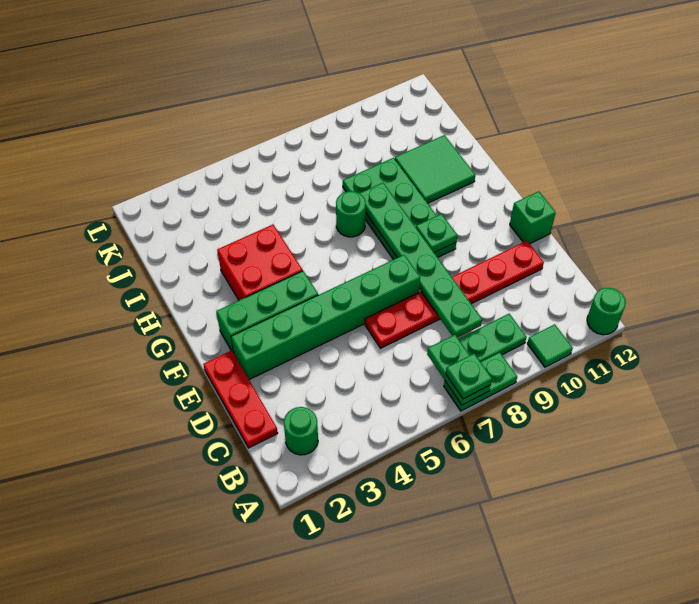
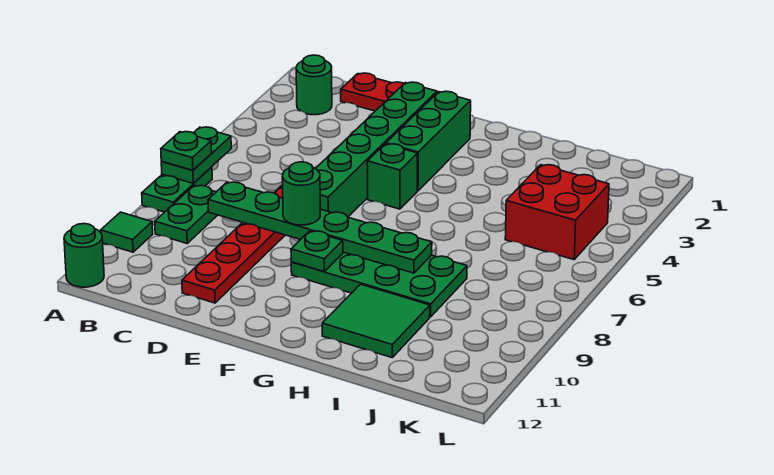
green plate A7:B7 level 2 -> green plate A6:A7 level 2
green brick E12 level 1 -> green brick F5 level 1
red brick G3:H4 level 1 -> red brick J4:K5 level 1
green round brick H7 level 1 -> green round brick E8 level 3

